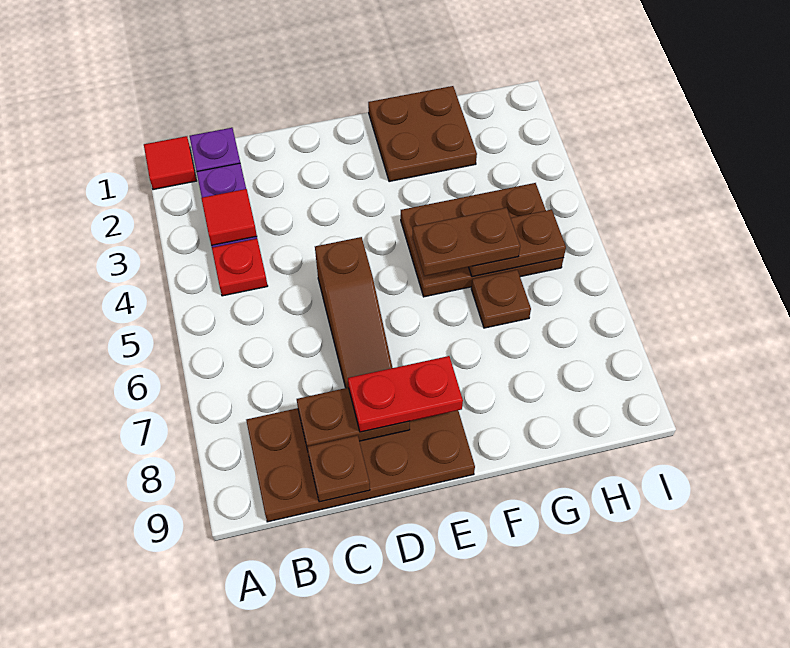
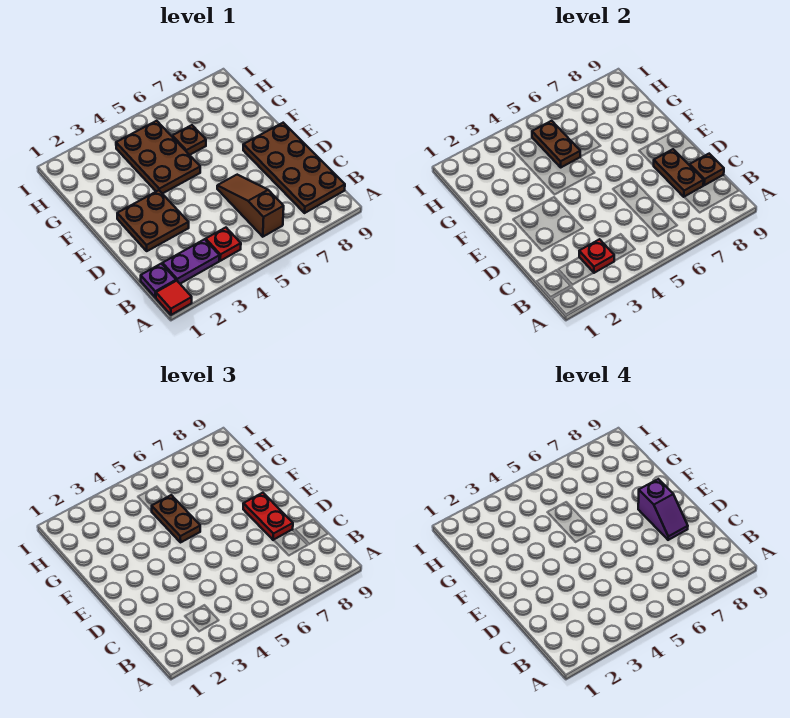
red tile B3 level 2 -> red plate B3 level 2
brown slope D5:D7 level 1 top 5 -> brown slope B6:D6 level 1 top B
none -> purple slope D8:E8 level 4 top E
brown plate F1:G2 level 1 -> brown plate D2:E3 level 1

